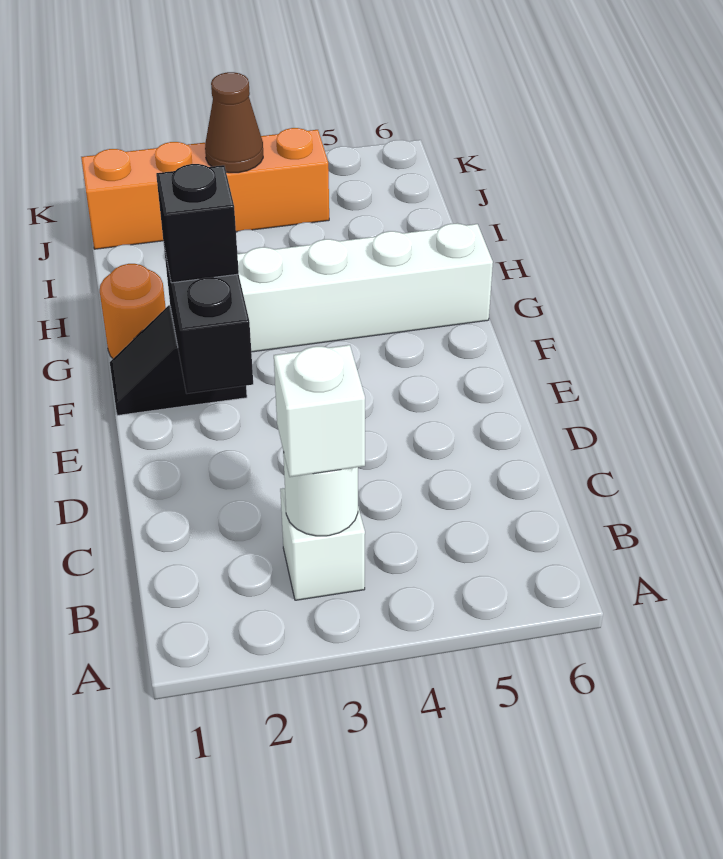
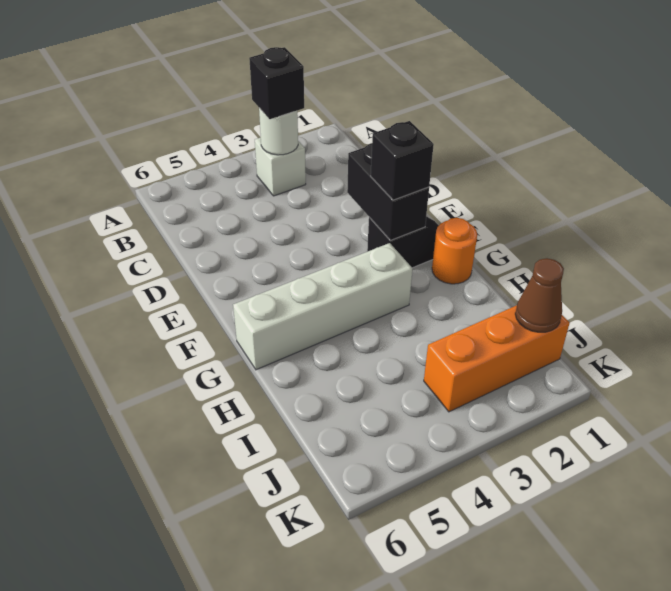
white brick B3 level 3 -> black brick B3 level 3
orange brick J1:J4 level 1 -> orange brick J1:J3 level 1
brown cone J3 level 2 -> brown cone J1 level 2

